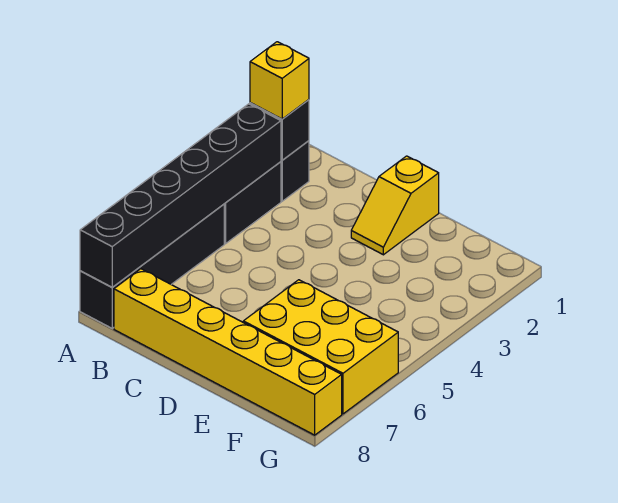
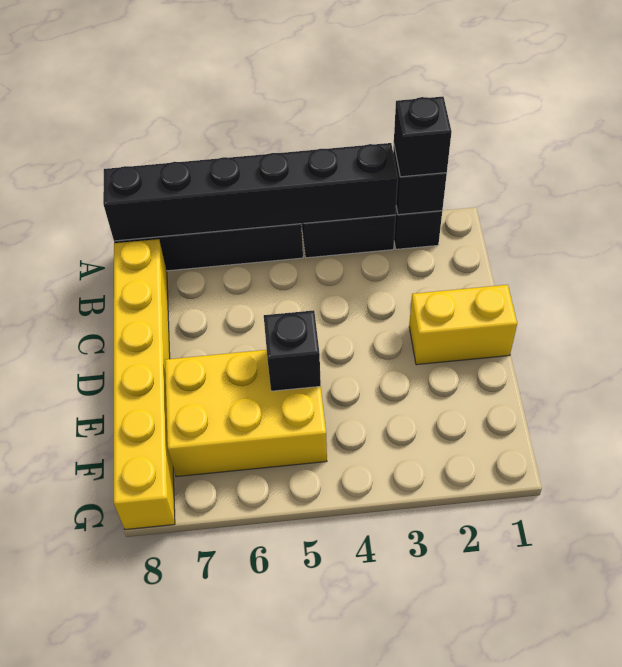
yellow brick A2 level 3 -> black brick A2 level 3
yellow slope D1:D2 level 1 top 1 -> yellow brick D1:D2 level 1
none -> black brick E5 level 2
yellow brick E6:G7 level 1 -> yellow brick E5:F7 level 1

